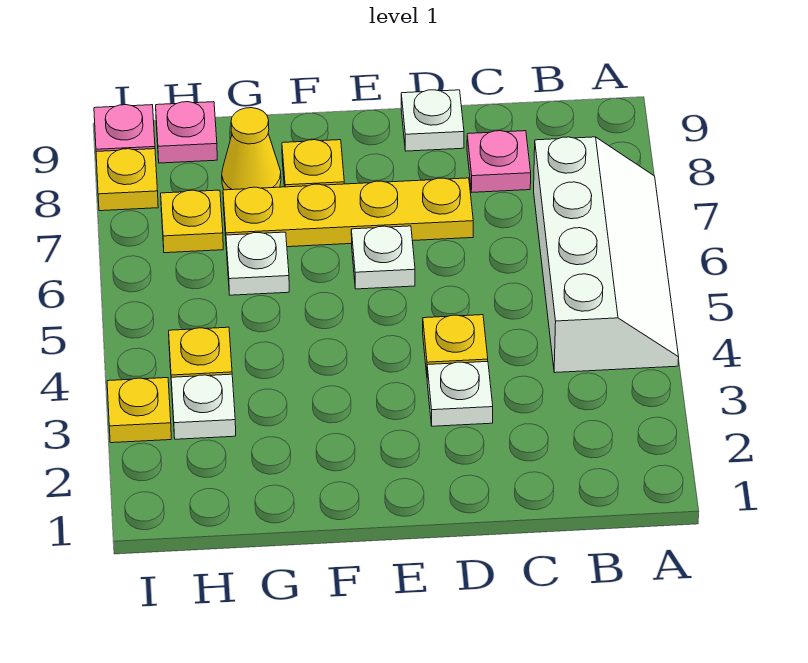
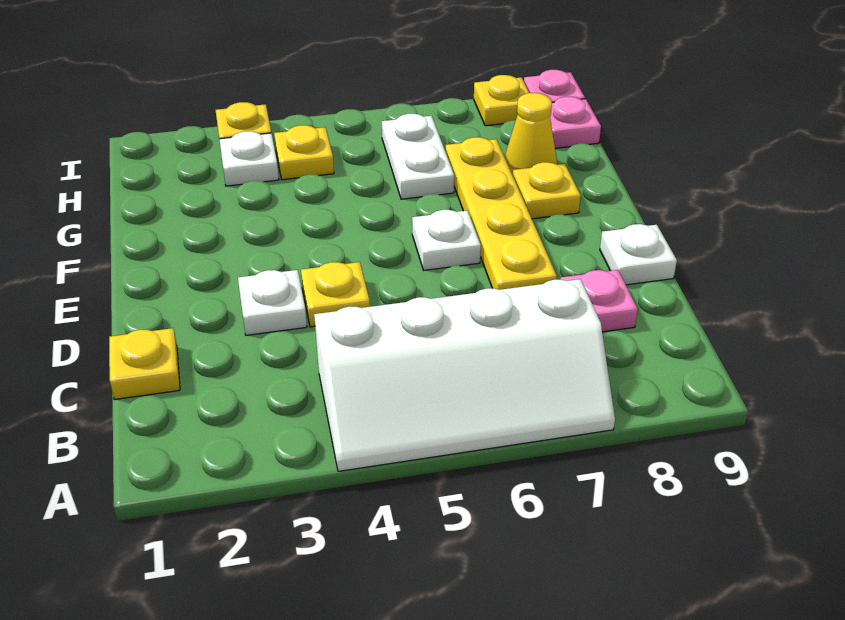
white plate G6 level 1 -> white plate G6:H6 level 1
yellow plate H7 level 1 -> yellow plate C1 level 1

